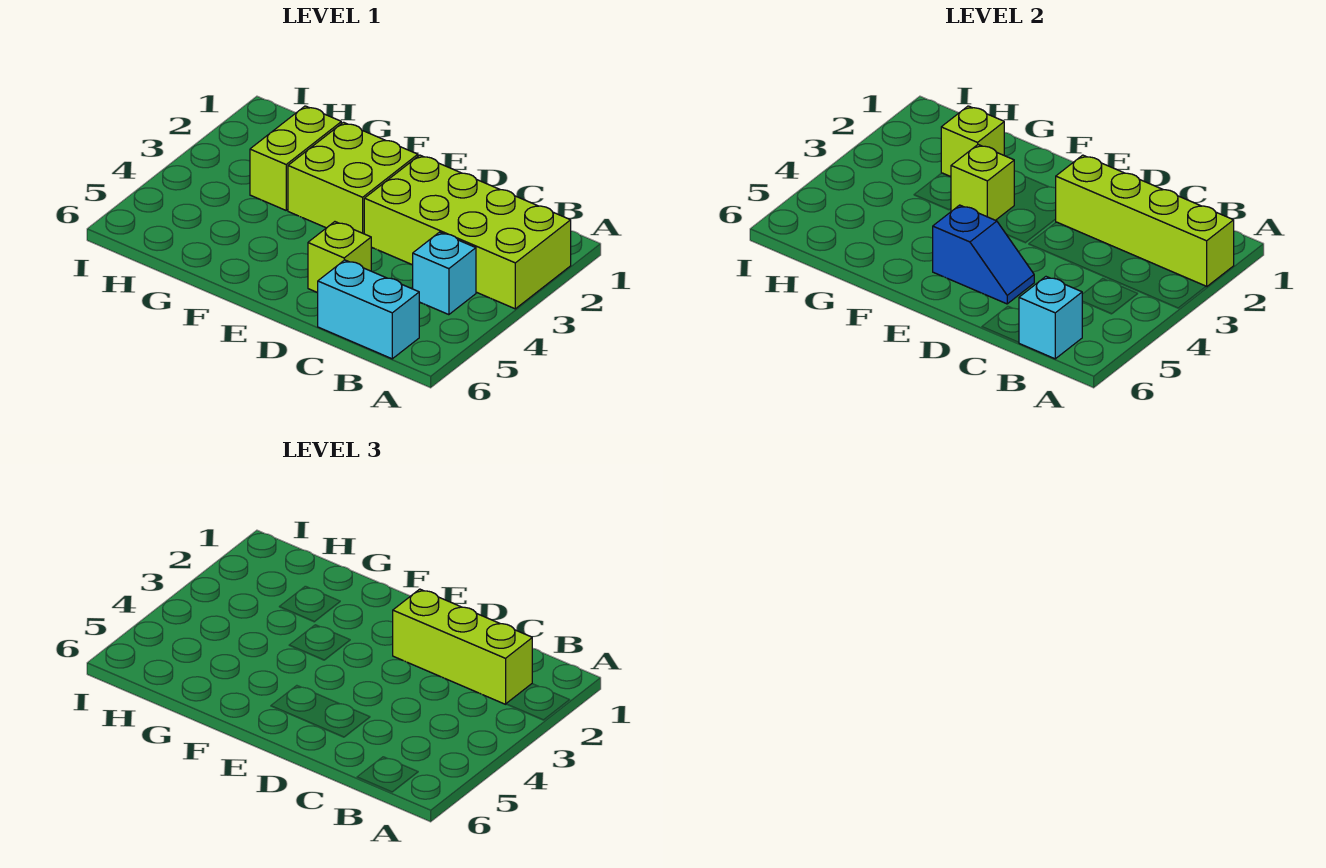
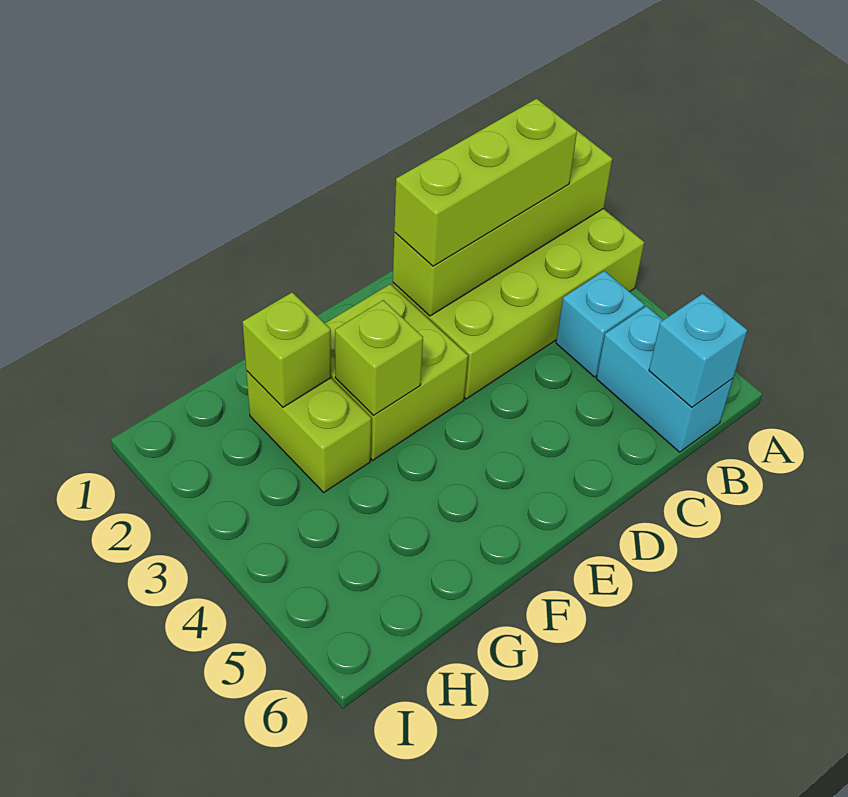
cyan brick B6:C6 level 1 -> cyan brick B5:B6 level 1
lime brick D5 level 1 -> none
blue slope D5:E5 level 2 top E -> none

